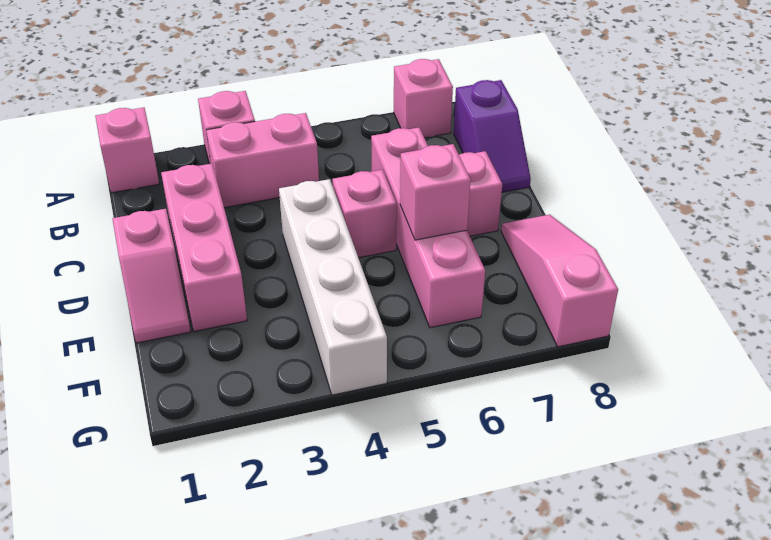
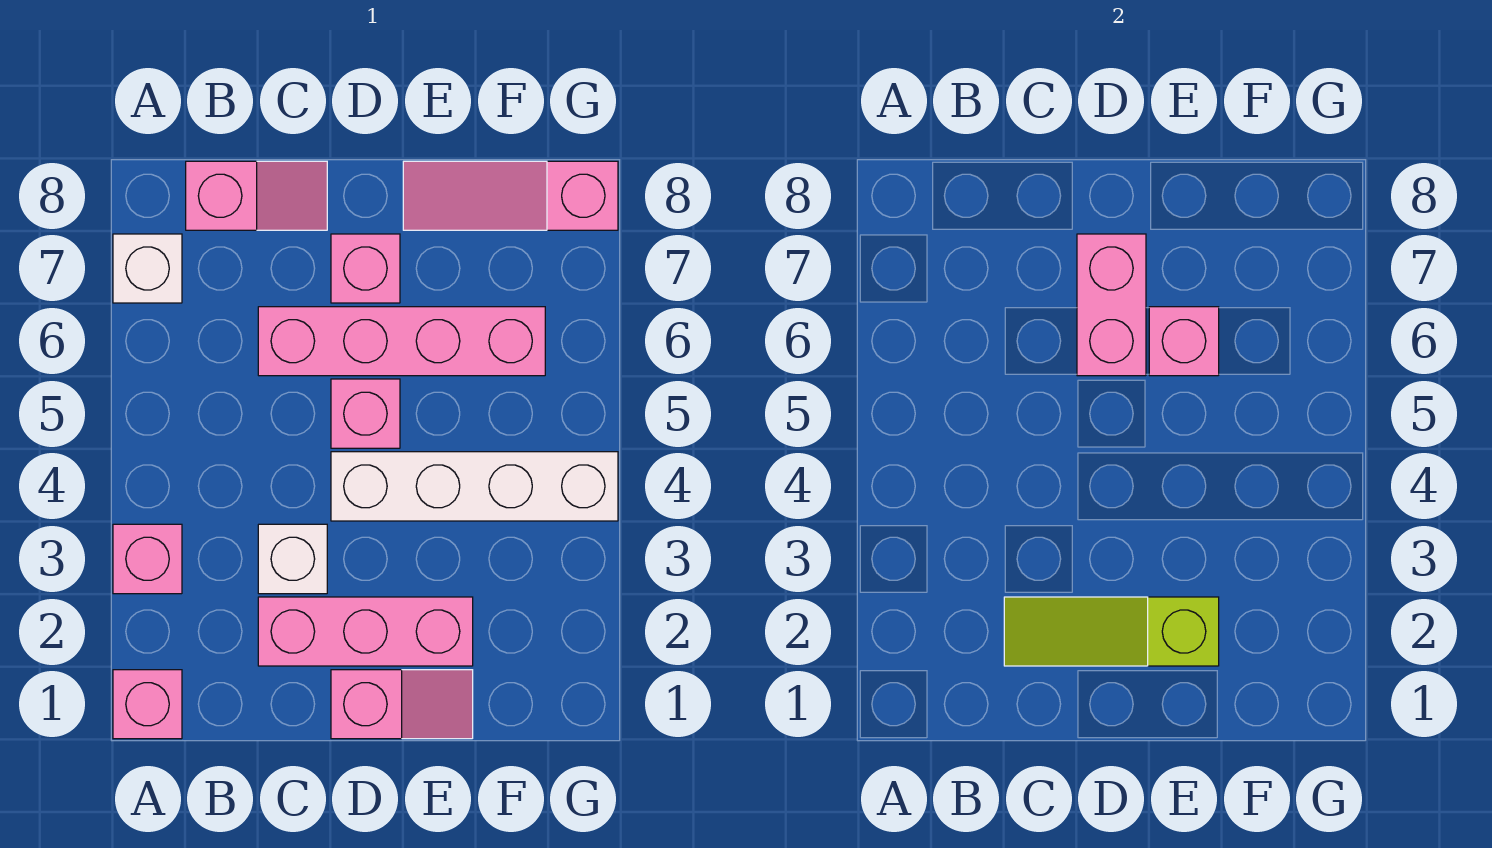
pink brick A7 level 1 -> white brick A7 level 1
pink brick B3:B4 level 1 -> pink brick D6:D7 level 2
purple slope B8:C8 level 1 top B -> pink slope B8:C8 level 1 top B
none -> lime slope C2:E2 level 2 top E
none -> white brick C3 level 1

